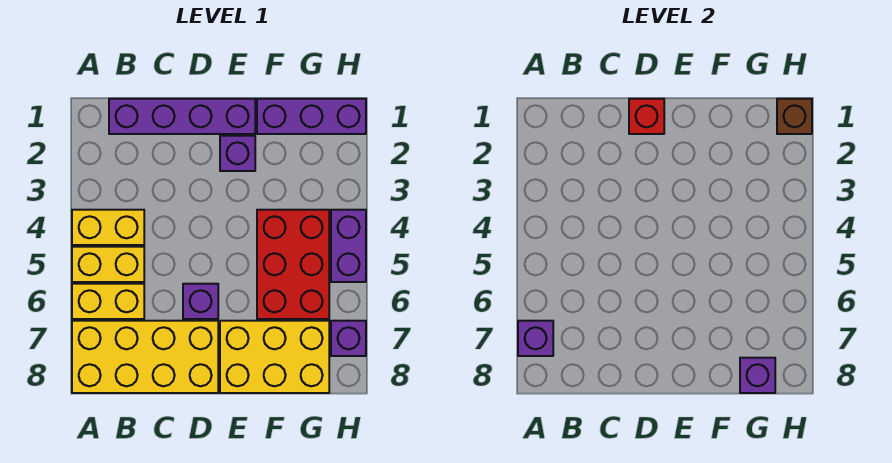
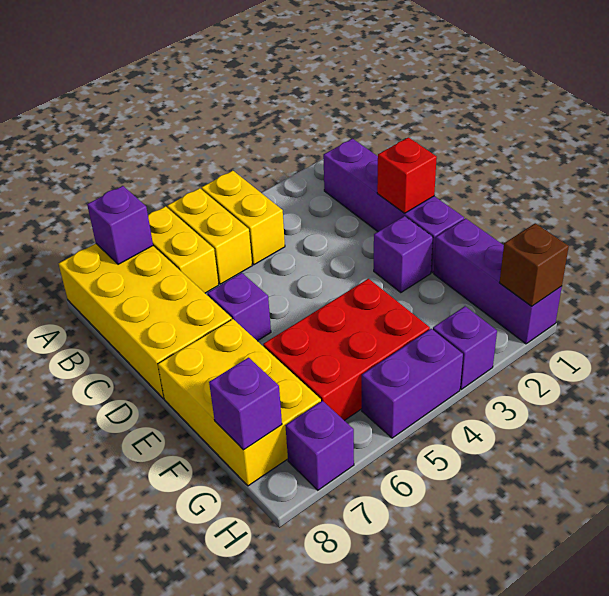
none -> purple brick H3 level 1

